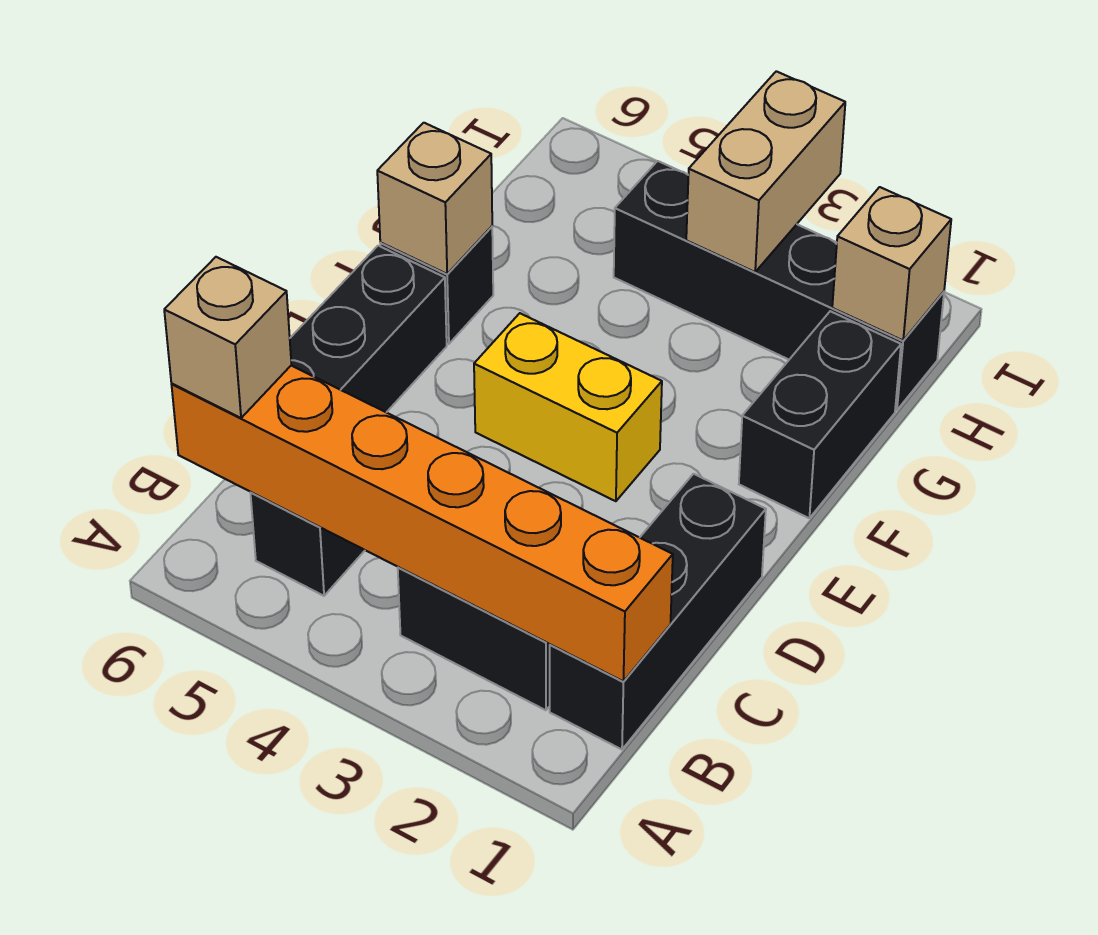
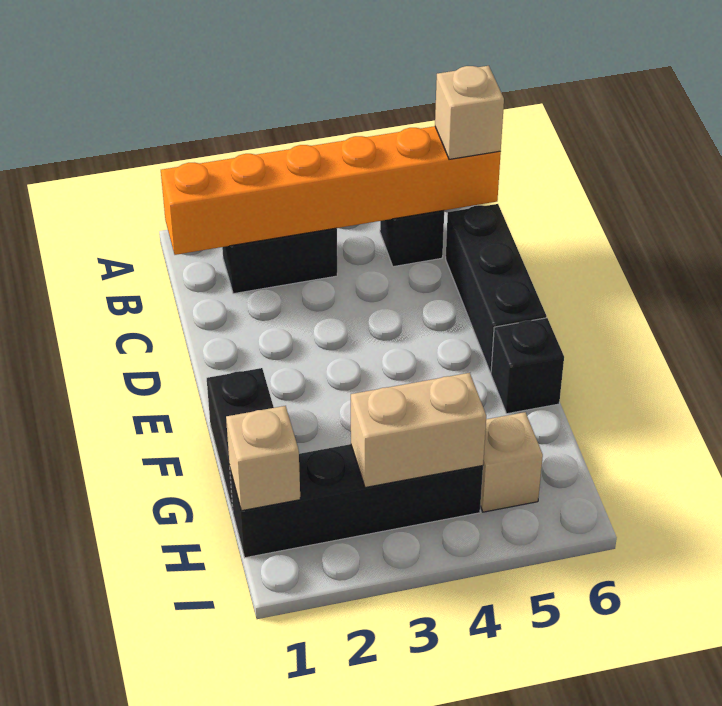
black brick B1:D1 level 1 -> none
yellow brick E3:E4 level 1 -> none
tan brick F6 level 2 -> tan brick H5 level 1
tan brick H3:I3 level 2 -> tan brick H3:H4 level 2

